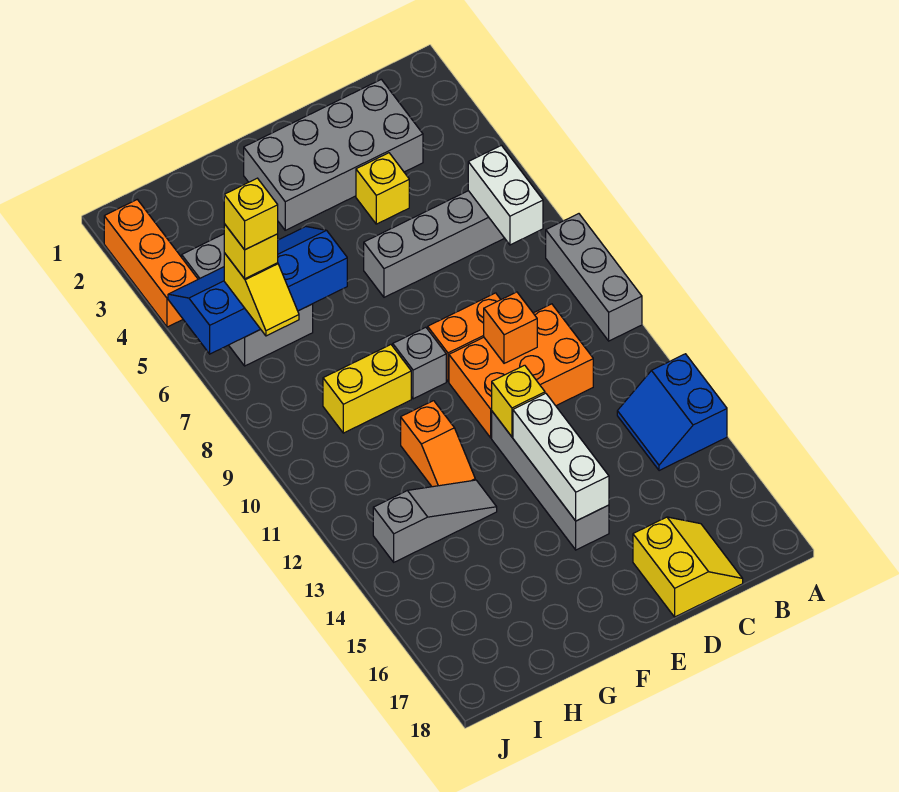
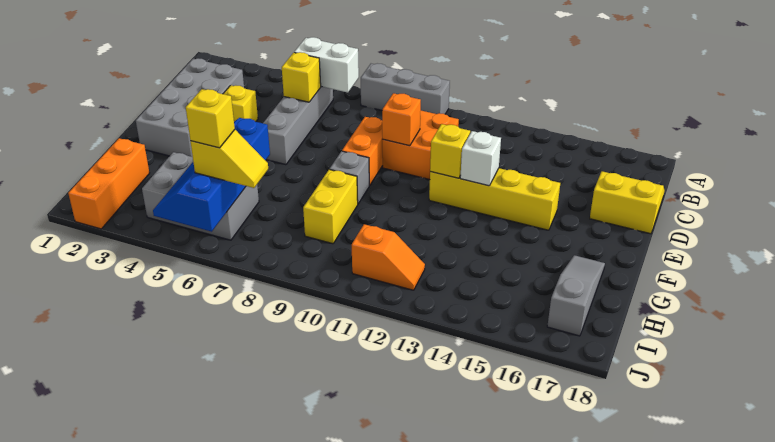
blue slope A13:B14 level 1 top A -> none
orange brick C10:E11 level 1 -> orange brick C10:D11 level 1
grey brick E12:E15 level 1 -> yellow brick E12:E15 level 1
white brick E13:E15 level 2 -> white brick E13 level 2
orange slope G11:G12 level 1 top 11 -> orange slope I11:I12 level 1 top 11
grey slope G13:I13 level 1 top I -> grey slope G17:I17 level 1 top I
yellow brick I6 level 5 -> yellow brick C6 level 2
orange brick J2:J4 level 1 -> orange brick H2:J2 level 1

